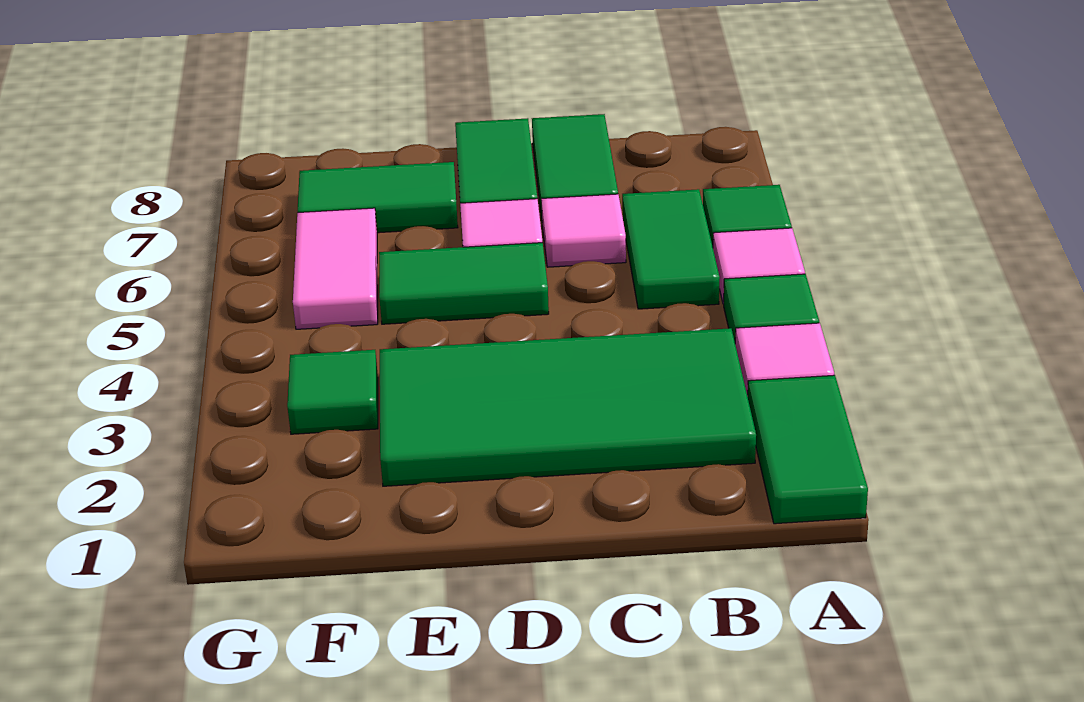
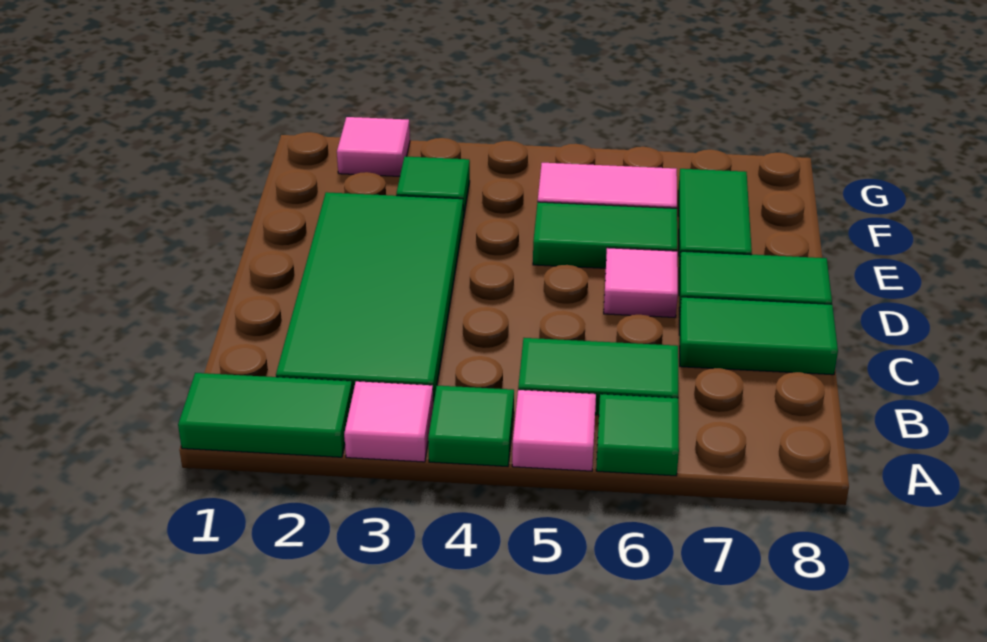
pink tile C6 level 1 -> pink tile G2 level 1
green tile D5:E5 level 1 -> green tile E5:E6 level 1

